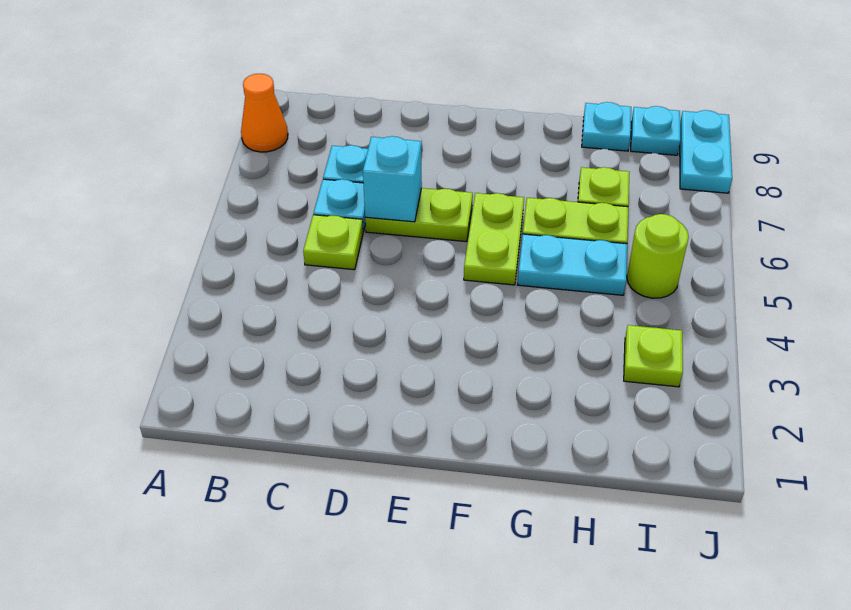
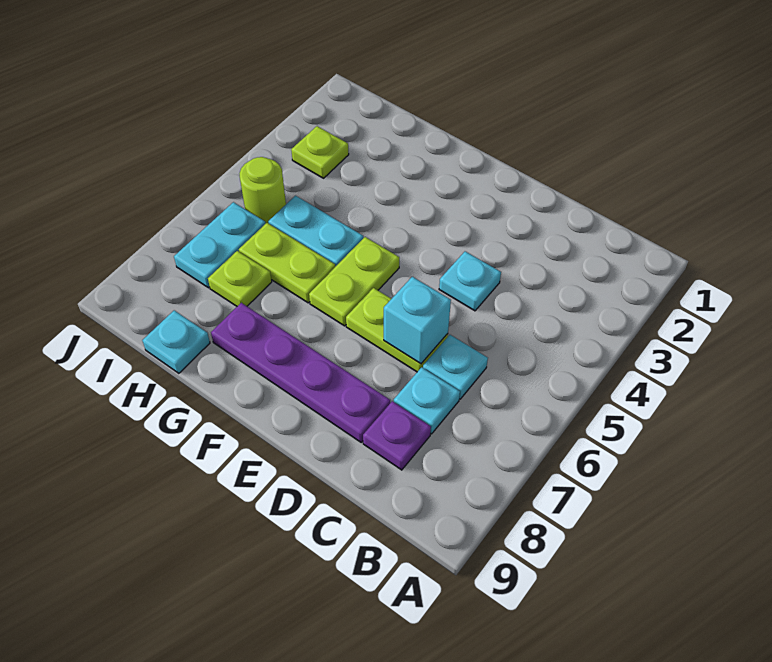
orange cone A8 level 1 -> none
lime plate C5 level 1 -> none
none -> purple plate C8 level 1
none -> purple plate D8:G8 level 1
cyan plate I9 level 1 -> cyan plate D4 level 1
cyan plate J8:J9 level 1 -> cyan plate I6:I7 level 1

